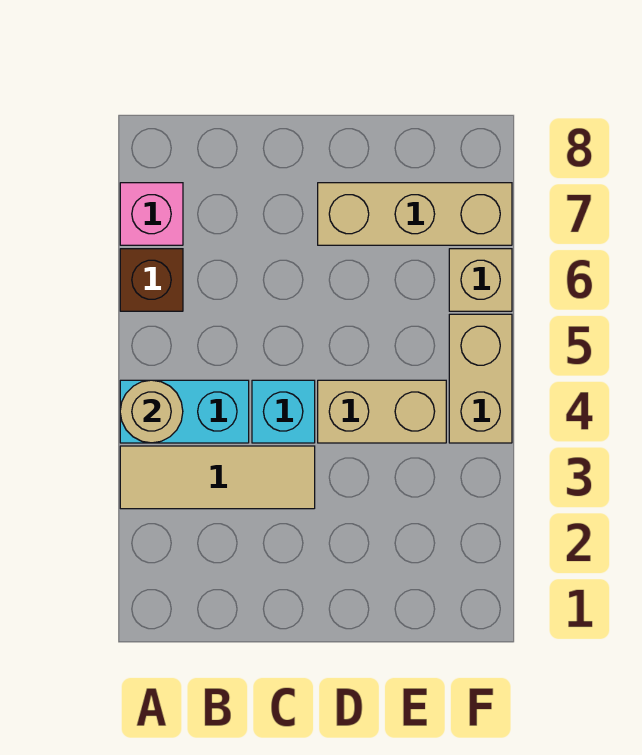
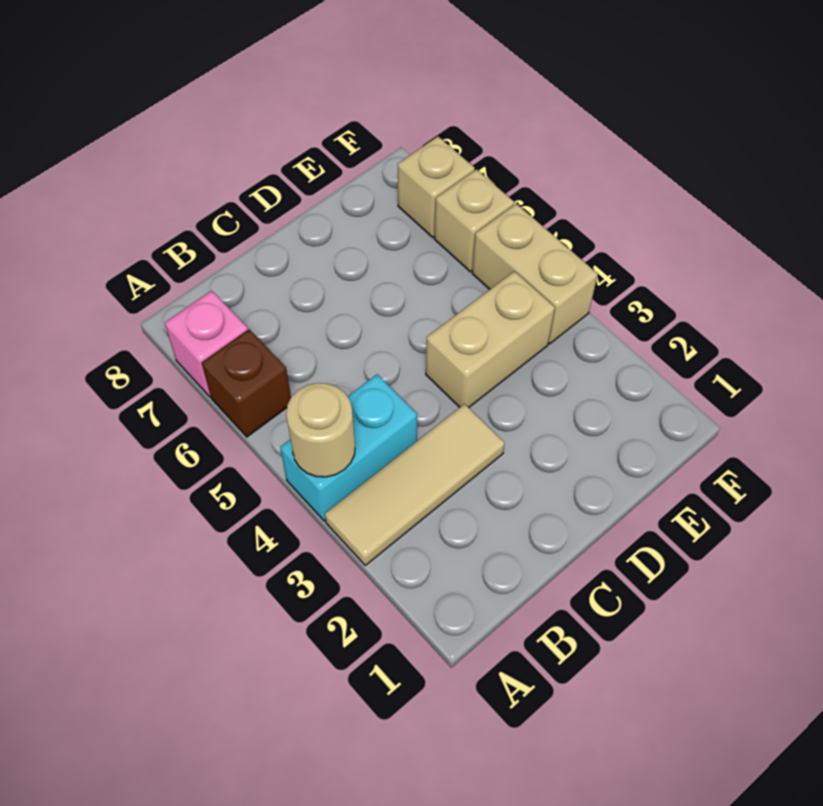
cyan brick C4 level 1 -> none
tan brick D7:F7 level 1 -> tan brick F7 level 1

